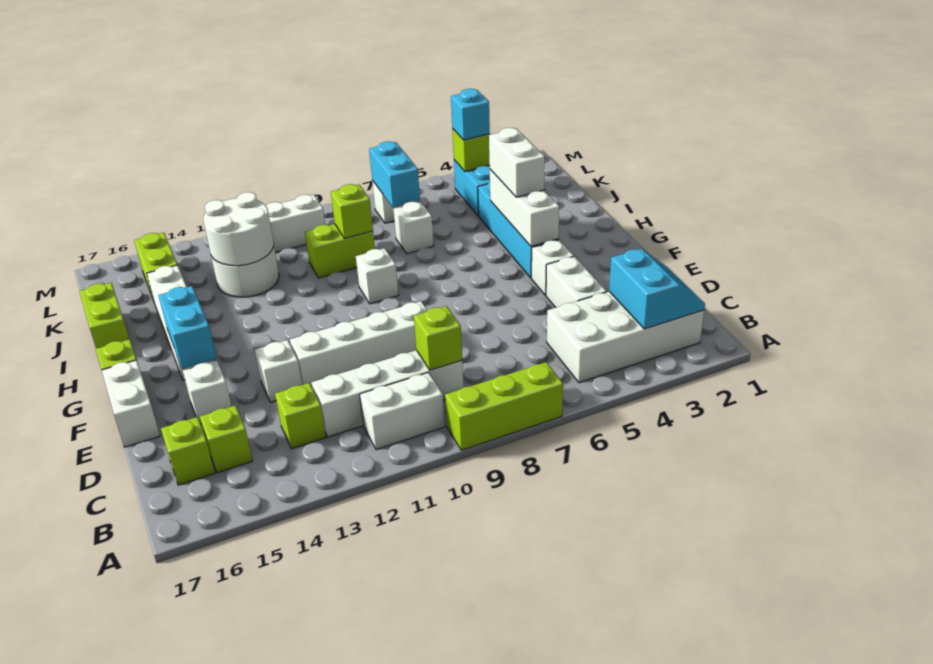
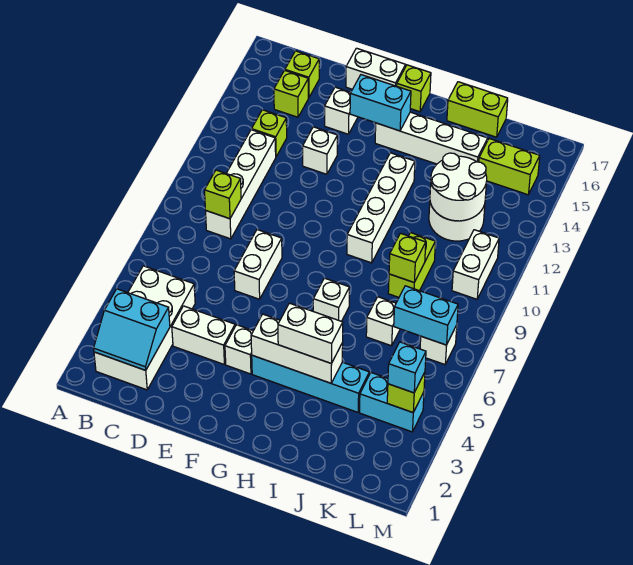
lime brick A7:A9 level 1 -> none
white brick B10:B11 level 1 -> white brick E7:E8 level 1
white brick E9:E12 level 1 -> white brick H10:H13 level 1
white brick H9 level 1 -> white brick H7 level 1

